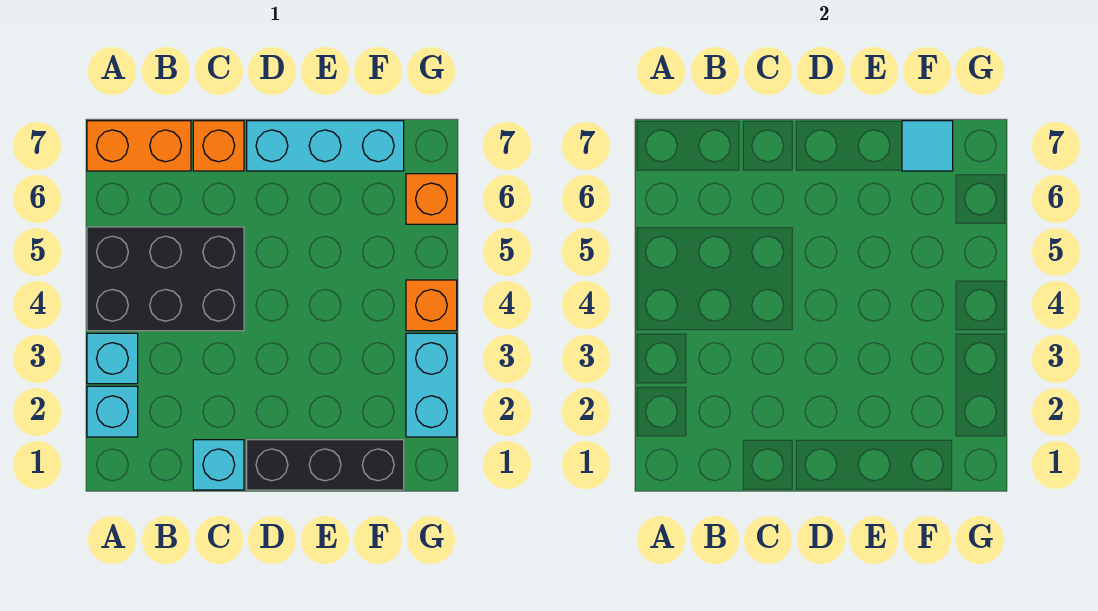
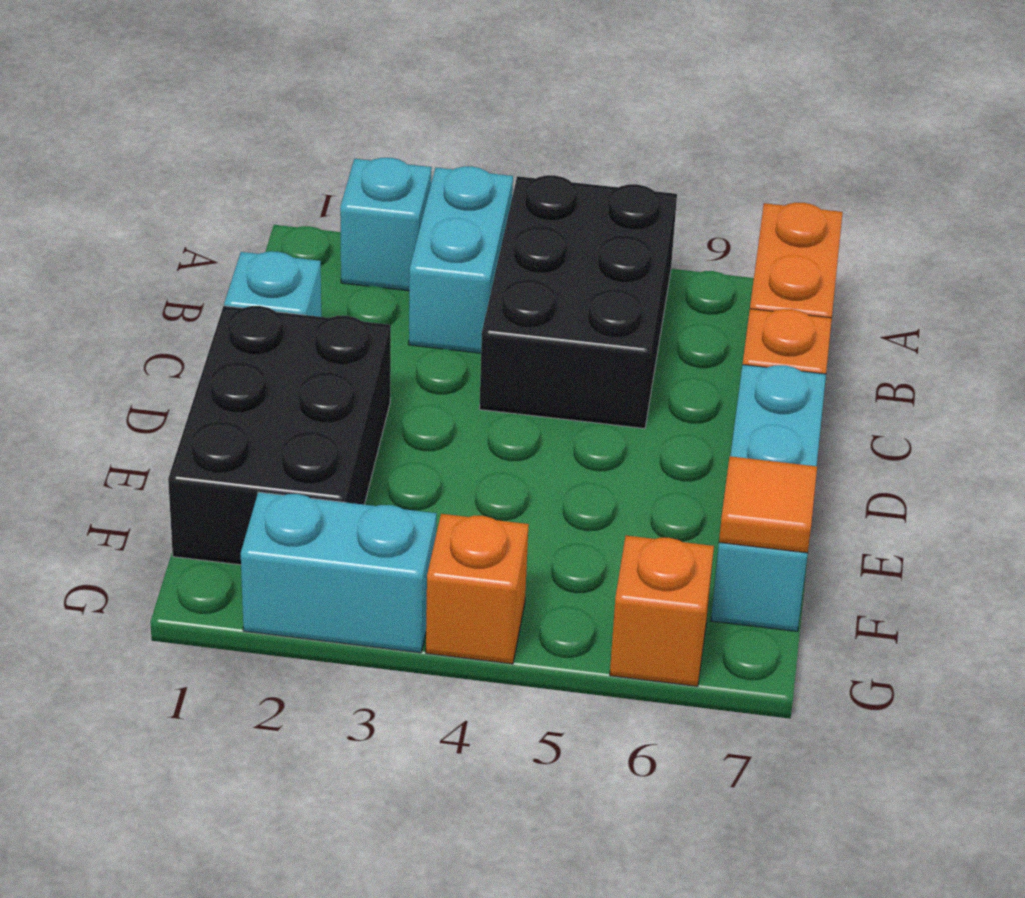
cyan brick A3 level 1 -> cyan brick A3:B3 level 1
black brick D1:F1 level 1 -> black brick D1:F2 level 1
cyan tile F7 level 2 -> orange tile F7 level 2

